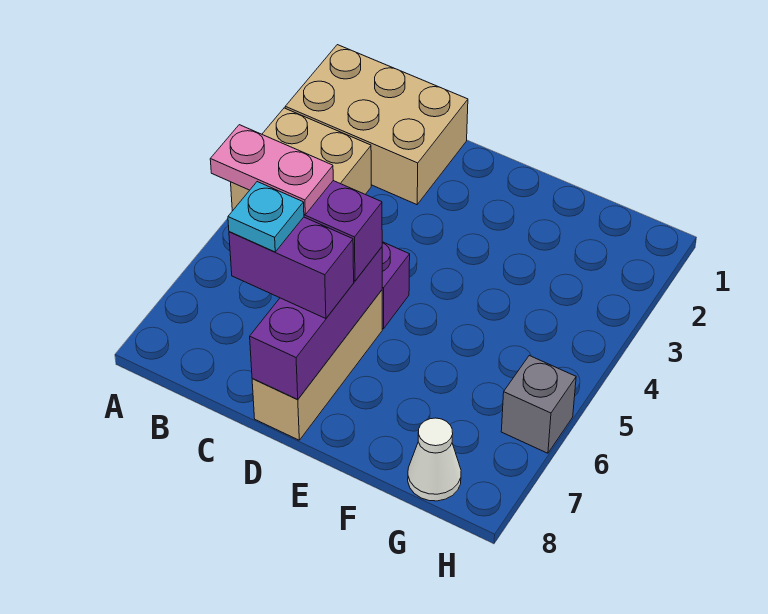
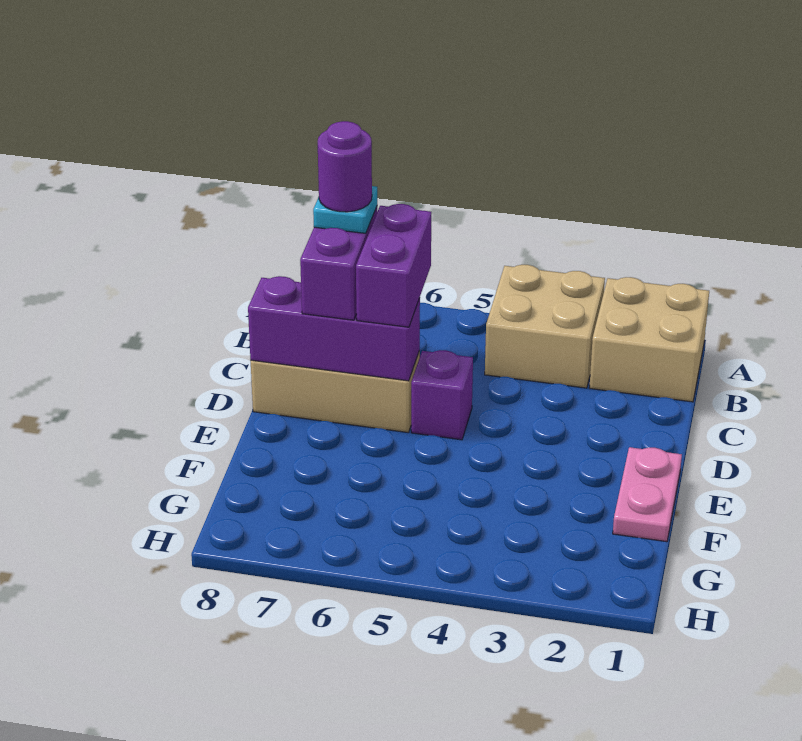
tan brick A1:C2 level 1 -> tan brick A1:B2 level 1
pink plate B6:C6 level 4 -> pink plate E1:F1 level 1
none -> purple round brick C7 level 5
white cone G8 level 1 -> none
grey brick H6 level 1 -> none

